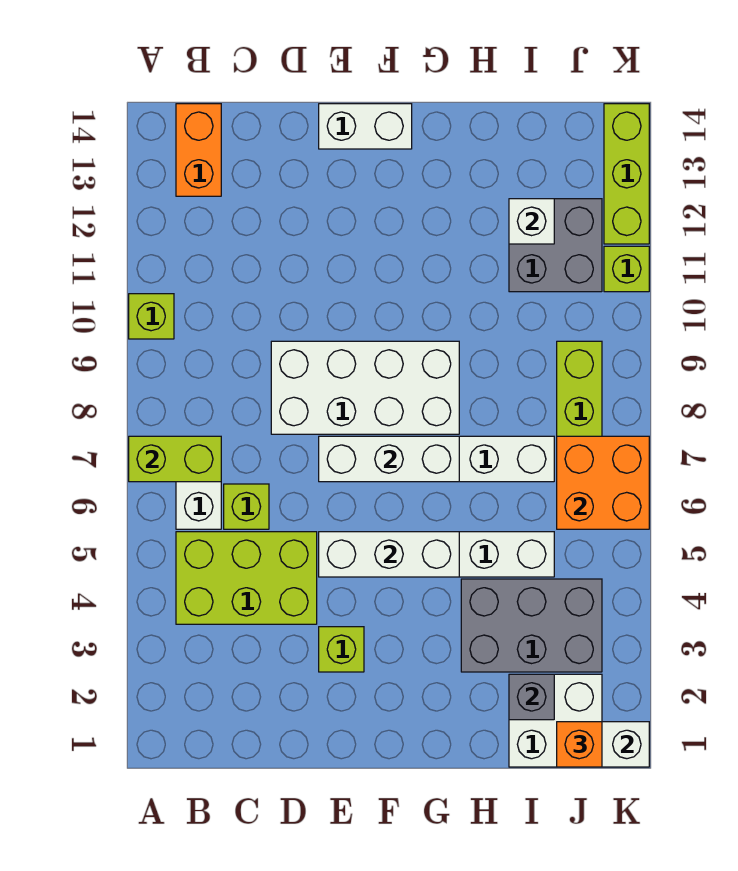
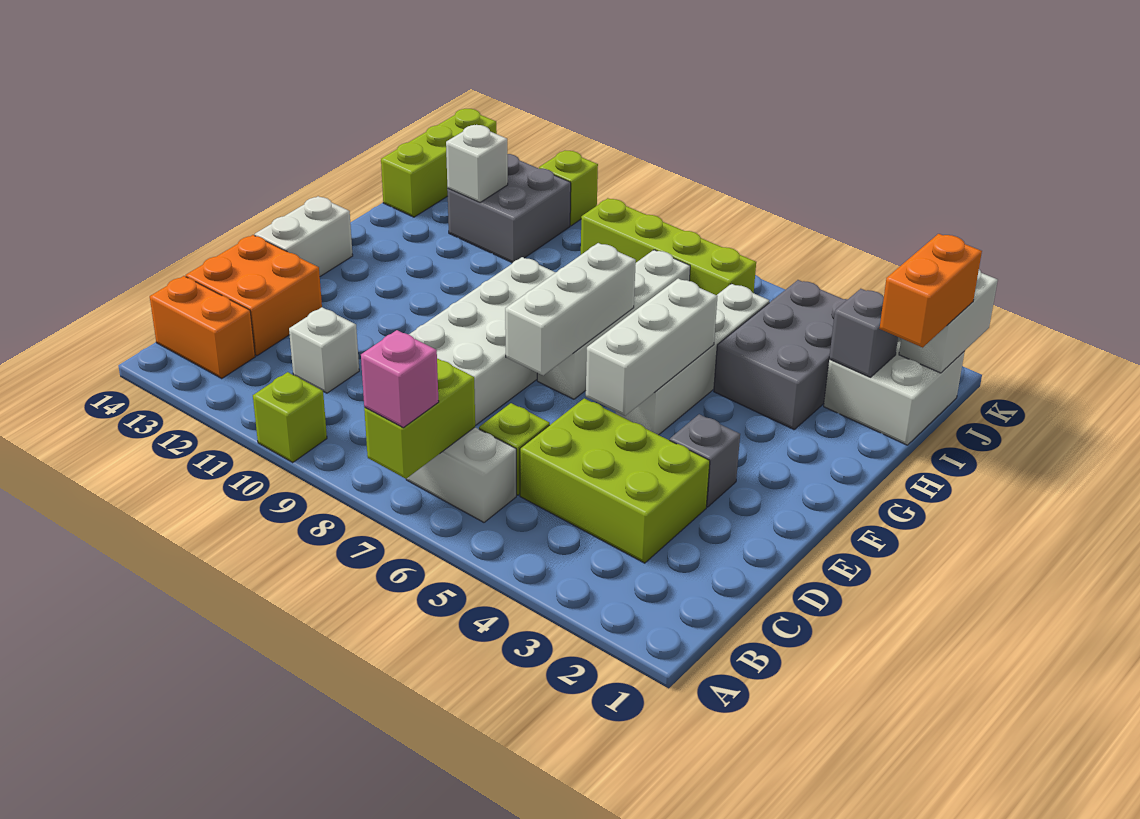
none -> pink brick A7 level 3
lime brick B4:D5 level 1 -> lime brick C3:D5 level 1
none -> white brick C11 level 1
lime brick E3 level 1 -> grey brick E3 level 1
orange brick J1 level 3 -> orange brick I1:J1 level 3
orange brick J6:K7 level 2 -> orange brick C13:D14 level 1
lime brick K12:K14 level 1 -> lime brick I14:K14 level 1

